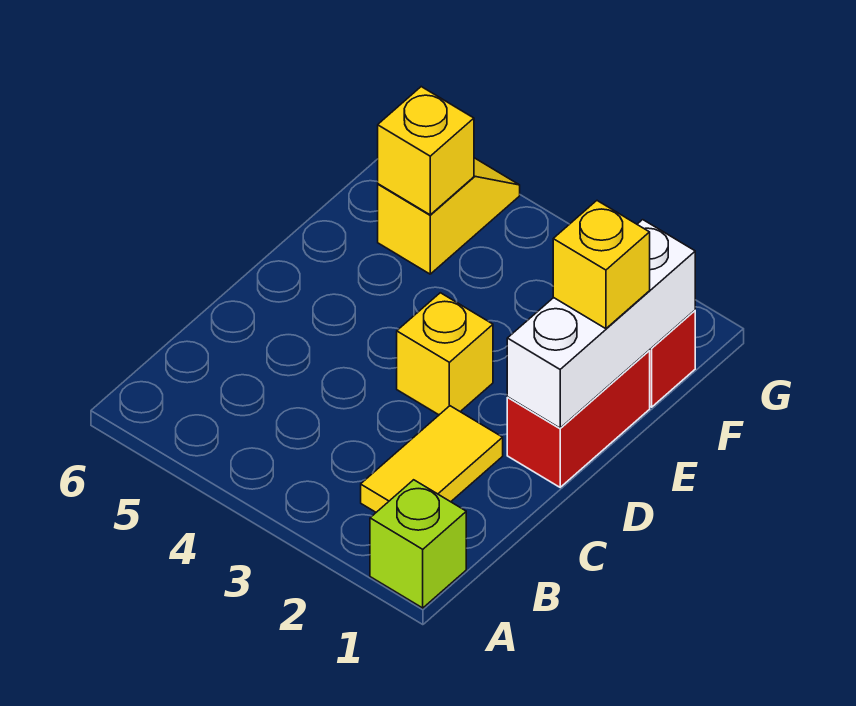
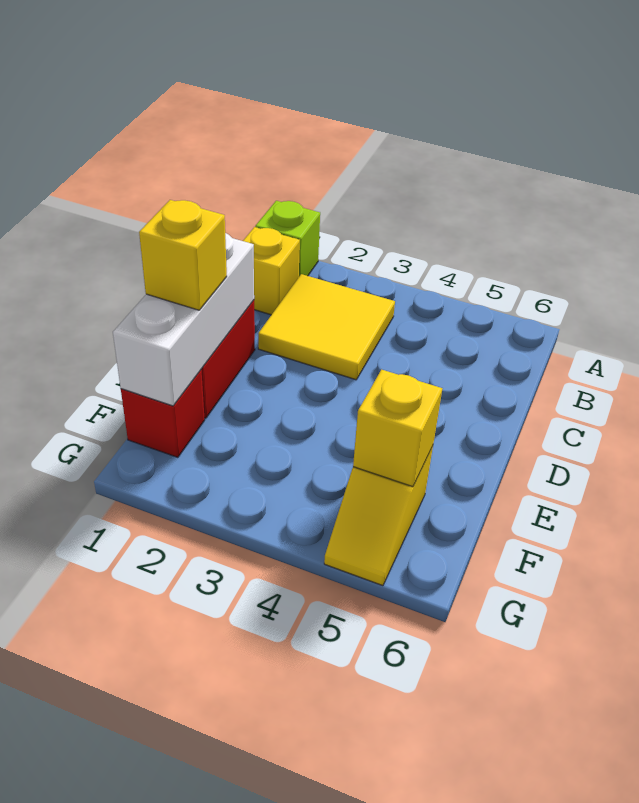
yellow tile B2:C2 level 1 -> yellow tile B2:C3 level 1
yellow brick D3 level 1 -> yellow brick B1 level 1

